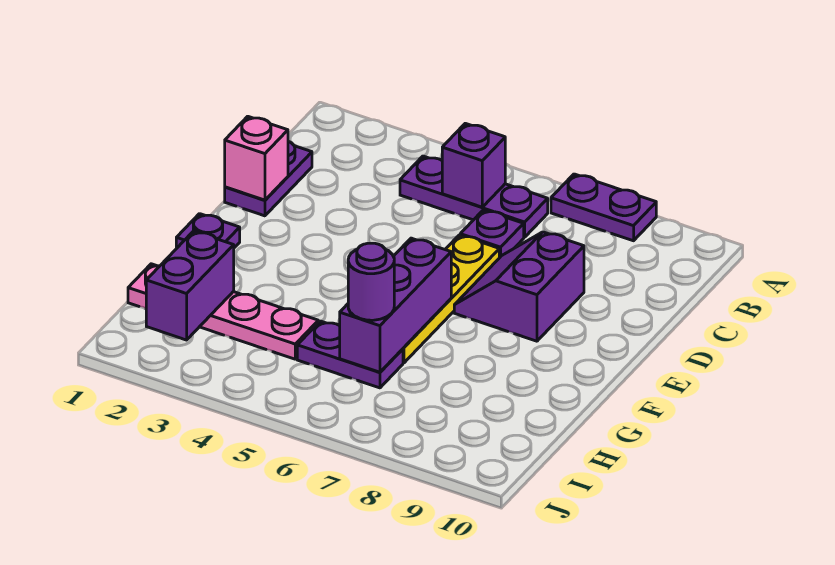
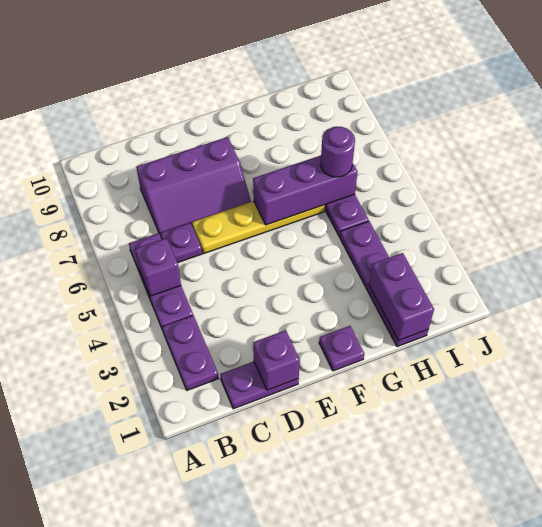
purple plate A7:A8 level 1 -> purple plate B2:B3 level 1
pink brick D1 level 2 -> purple brick D1 level 2
purple slope D7:E8 level 1 top 8 -> purple slope C7:E8 level 1 top 8
pink plate H1:H4 level 1 -> purple plate H1:H4 level 1
purple brick H2:I2 level 2 -> purple brick H1:H2 level 2

